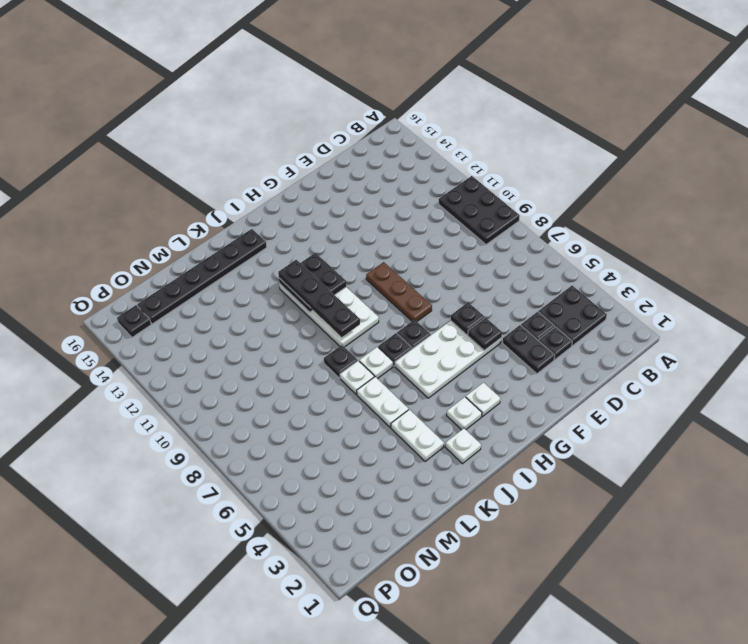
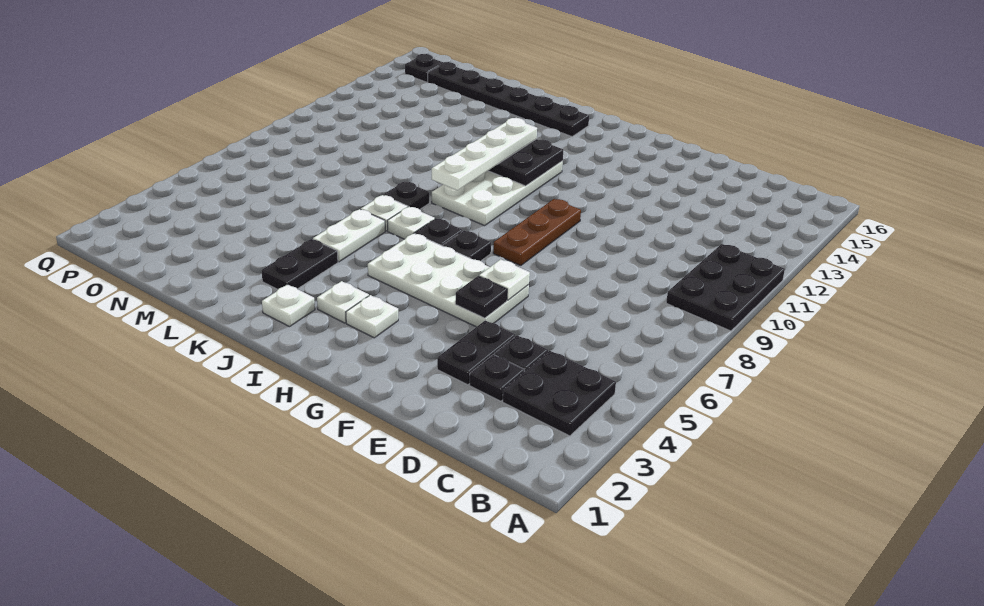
black plate F6 level 2 -> white plate F6 level 2
black plate J9:J12 level 3 -> white plate J9:J12 level 3
white plate K3:K4 level 1 -> black plate K3:K4 level 1

